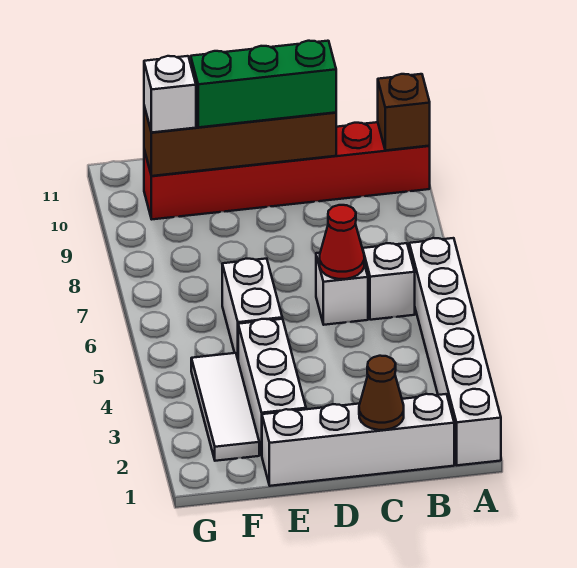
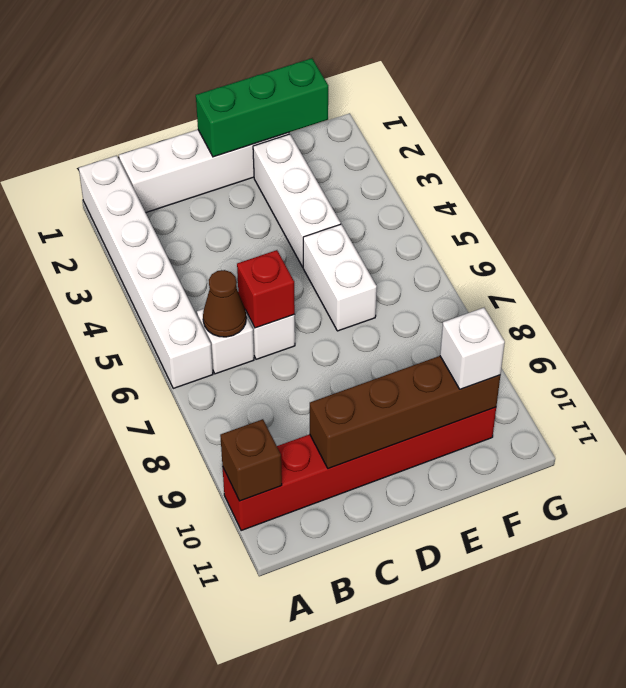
brown cone C1 level 2 -> brown cone B6 level 2
red cone C6 level 2 -> red brick C6 level 2
green brick C10:E10 level 3 -> green brick D1:F1 level 2
white tile F2:F4 level 1 -> none

